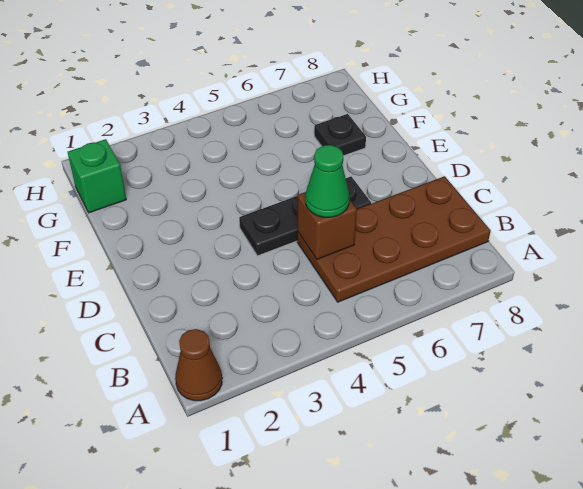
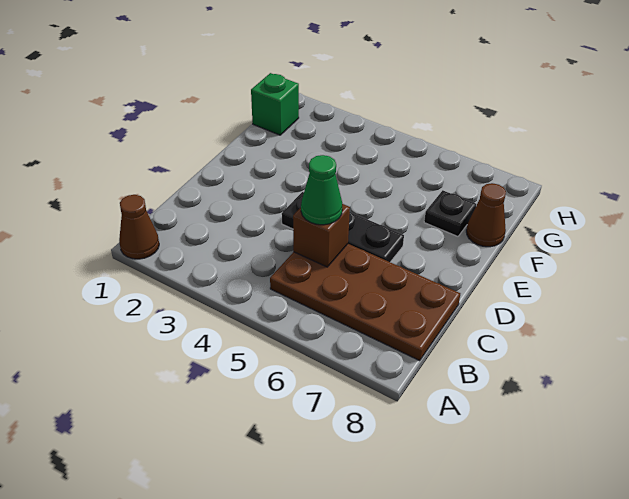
none -> brown cone F8 level 1

